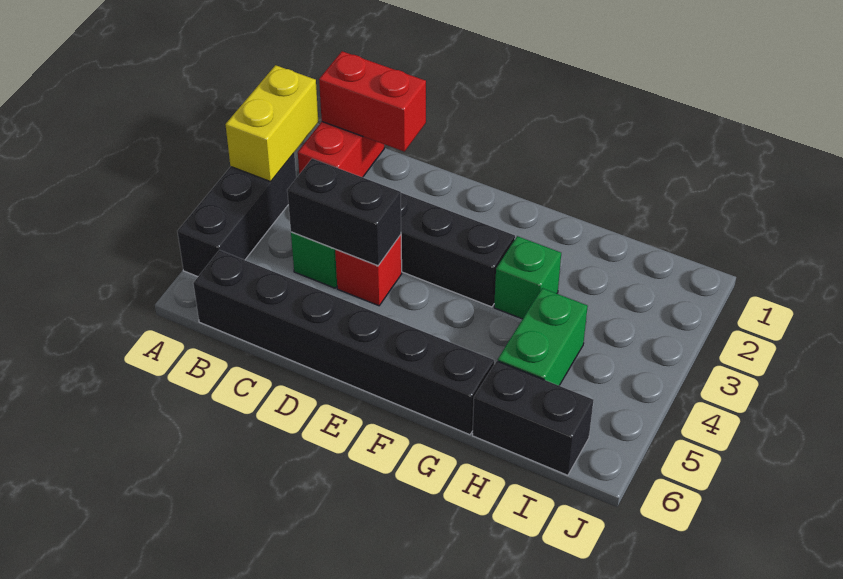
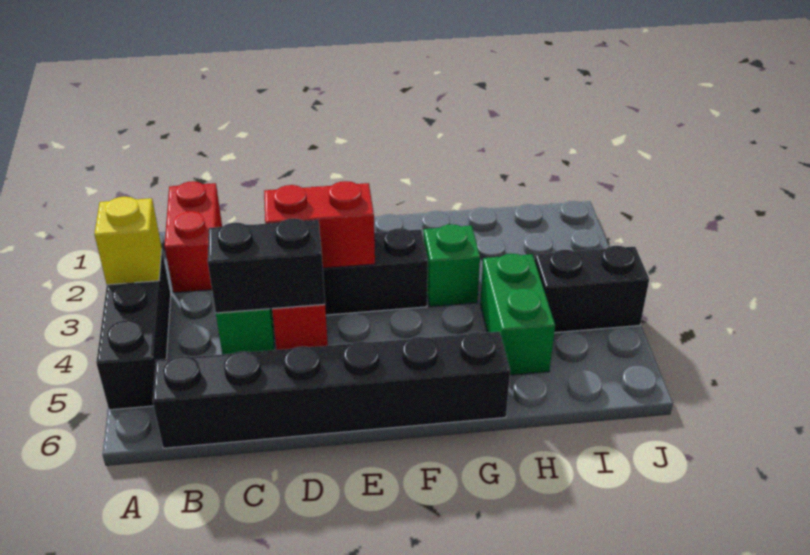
yellow brick A2:A3 level 2 -> yellow brick A3 level 2
red brick B1:C1 level 2 -> red brick D3:E3 level 2
black brick H6:I6 level 1 -> black brick I4:J4 level 1

